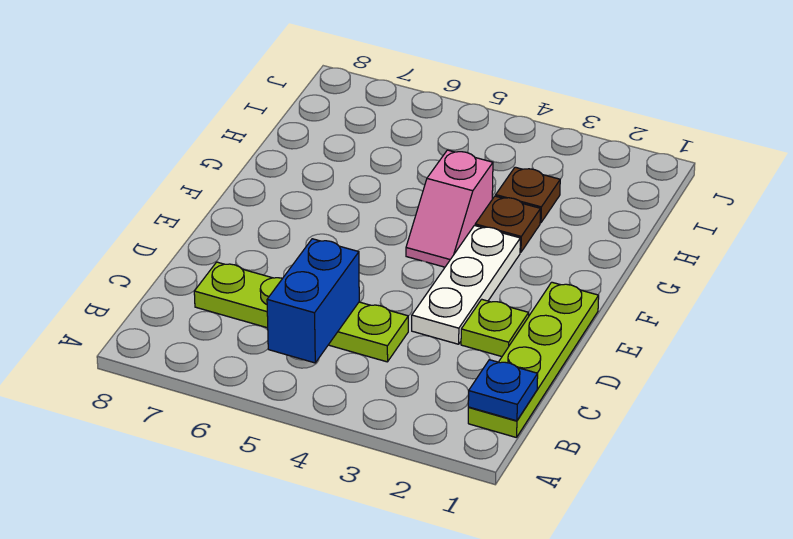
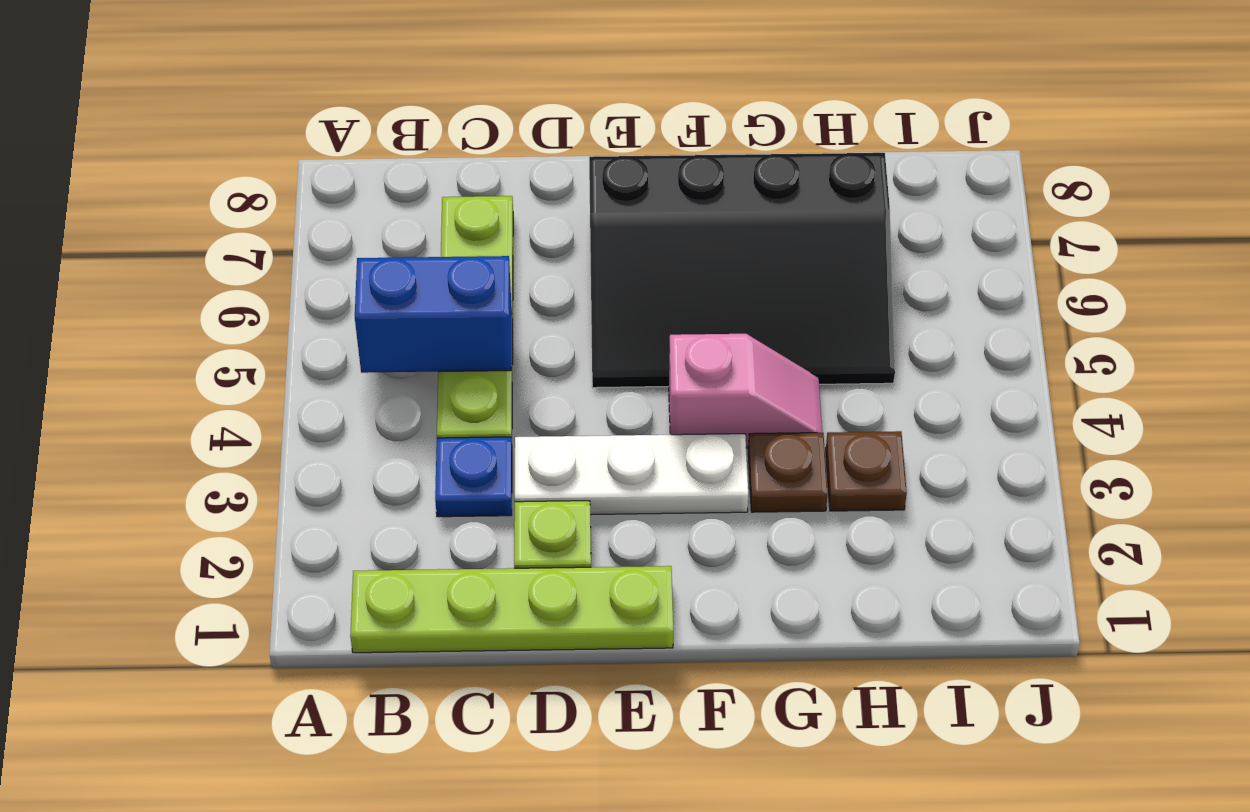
blue plate B1 level 2 -> blue plate C3 level 1
none -> black slope E5:H7 level 1 top 7
pink slope F4:G4 level 1 top G -> pink slope F4:G4 level 1 top F

